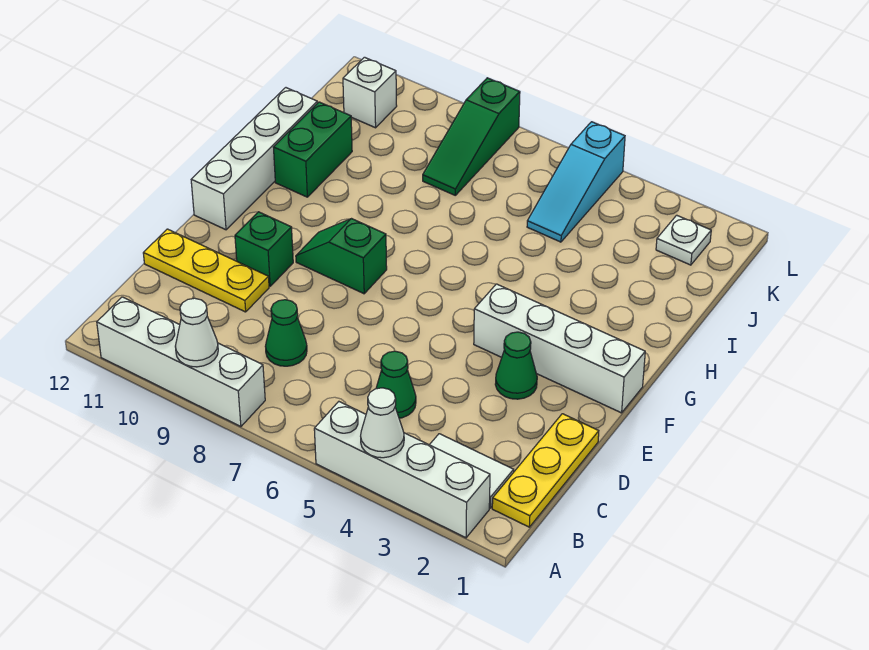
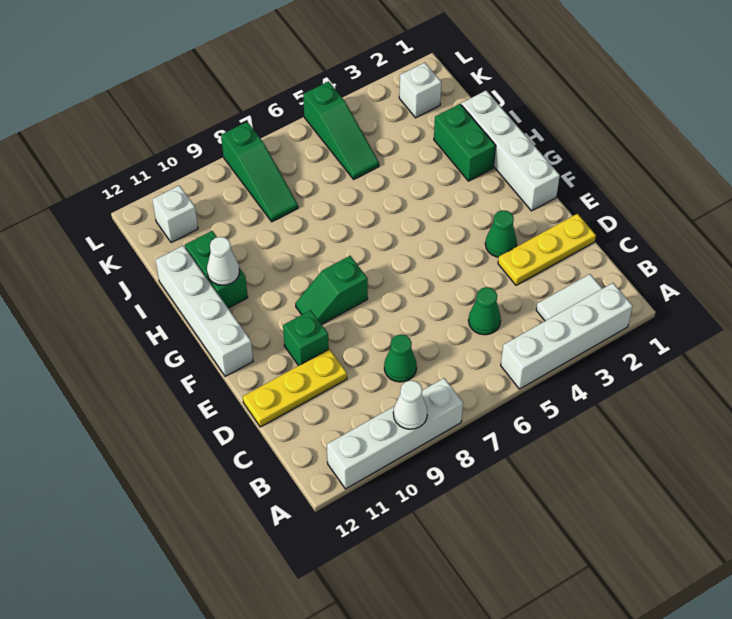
white cone A4 level 2 -> white cone H11 level 2
yellow plate B1:D1 level 1 -> yellow plate D1:D3 level 1
white brick F1:F4 level 1 -> white brick F1:I1 level 1
none -> green brick H2:I2 level 1
cyan slope J5:L5 level 1 top L -> green slope J5:L5 level 1 top L
white plate K2 level 1 -> white brick K2 level 1

